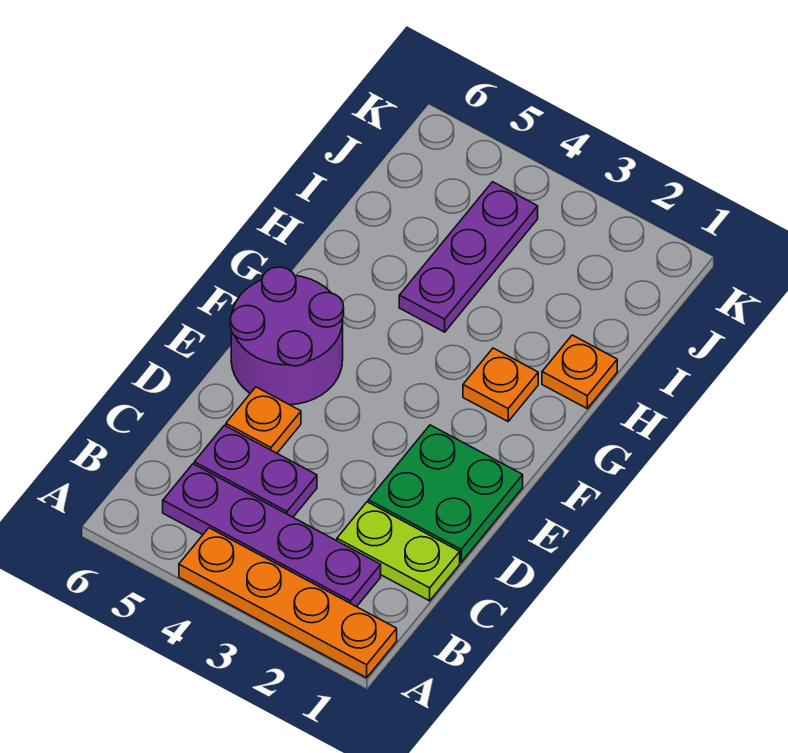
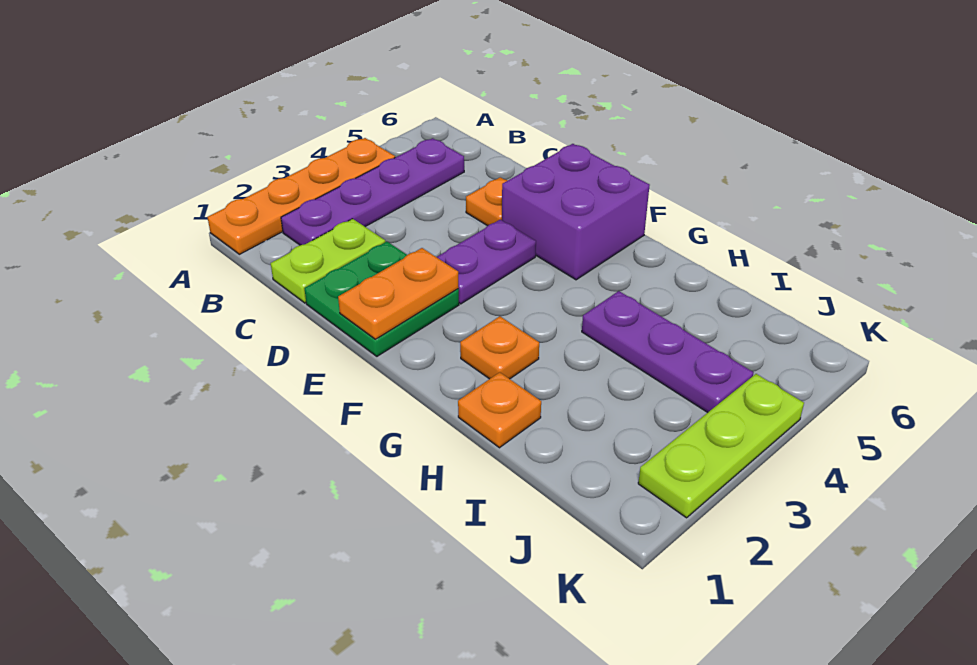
purple plate C4:C5 level 1 -> purple plate E3:E4 level 1
none -> orange plate E1:E2 level 2
purple round brick E5:F6 level 1 -> purple brick E5:F6 level 1
none -> lime plate K2:K4 level 1

